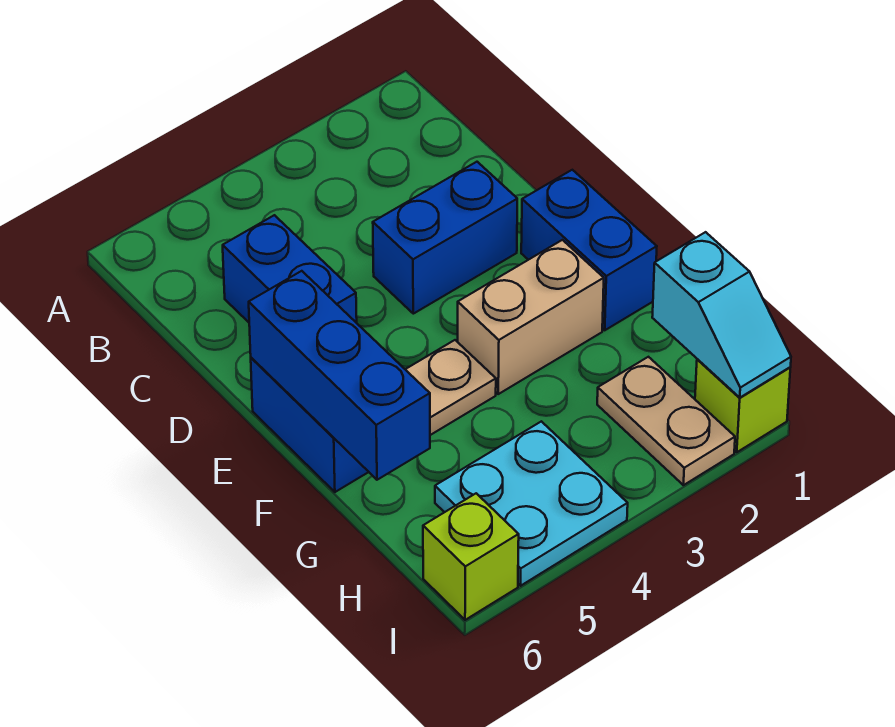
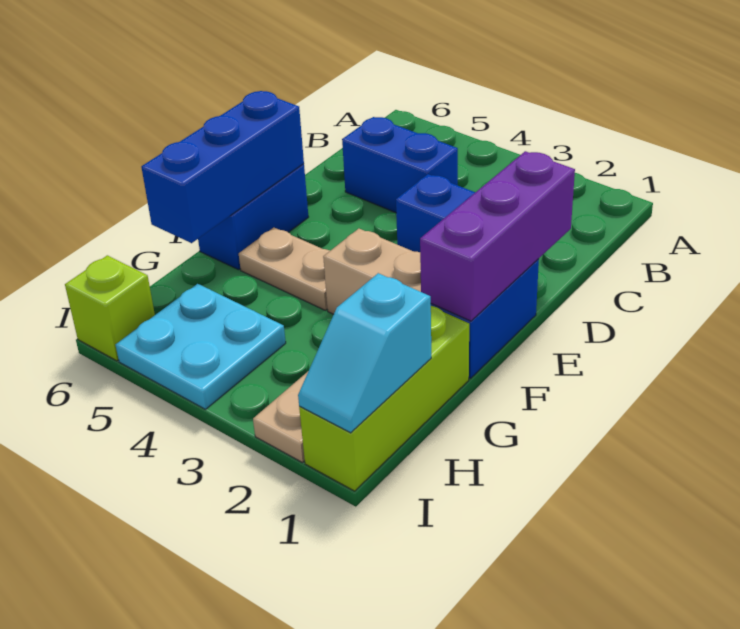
blue brick C5:D5 level 1 -> blue brick C4:C5 level 1
none -> purple brick D1:F1 level 2
lime brick I1 level 1 -> lime brick G1:I1 level 1

